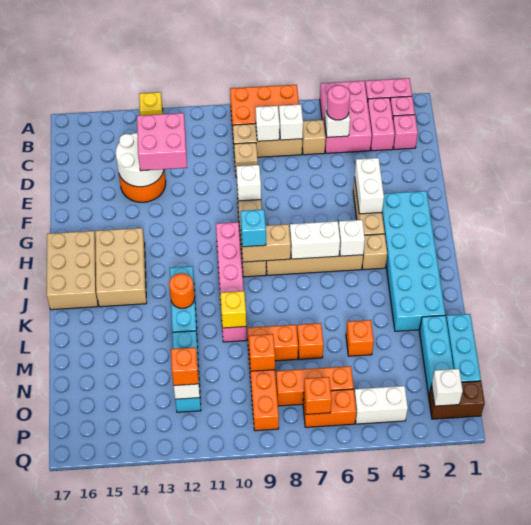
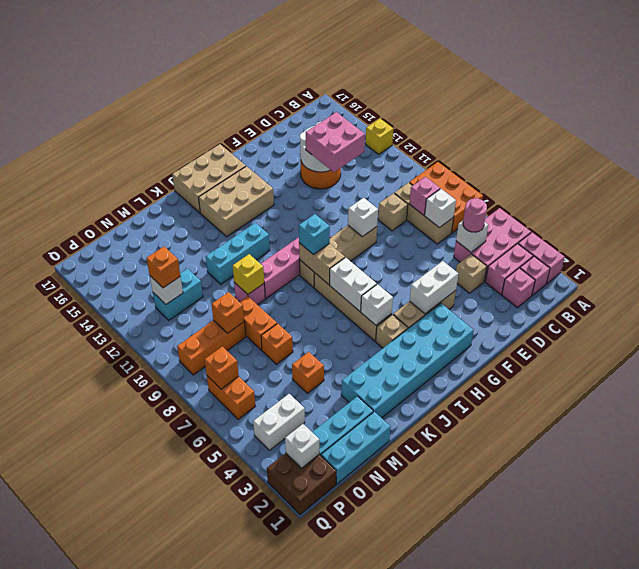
tan brick C6 level 1 -> tan brick D4 level 1
white brick C8 level 2 -> pink brick C8 level 2
orange round brick K12 level 2 -> none
cyan brick M12:O12 level 1 -> cyan brick N12:O12 level 1
orange brick O6:O8 level 1 -> none
brown brick P1:P2 level 1 -> brown brick P1:Q2 level 1
white brick P4:P5 level 1 -> white brick O4:P4 level 1

